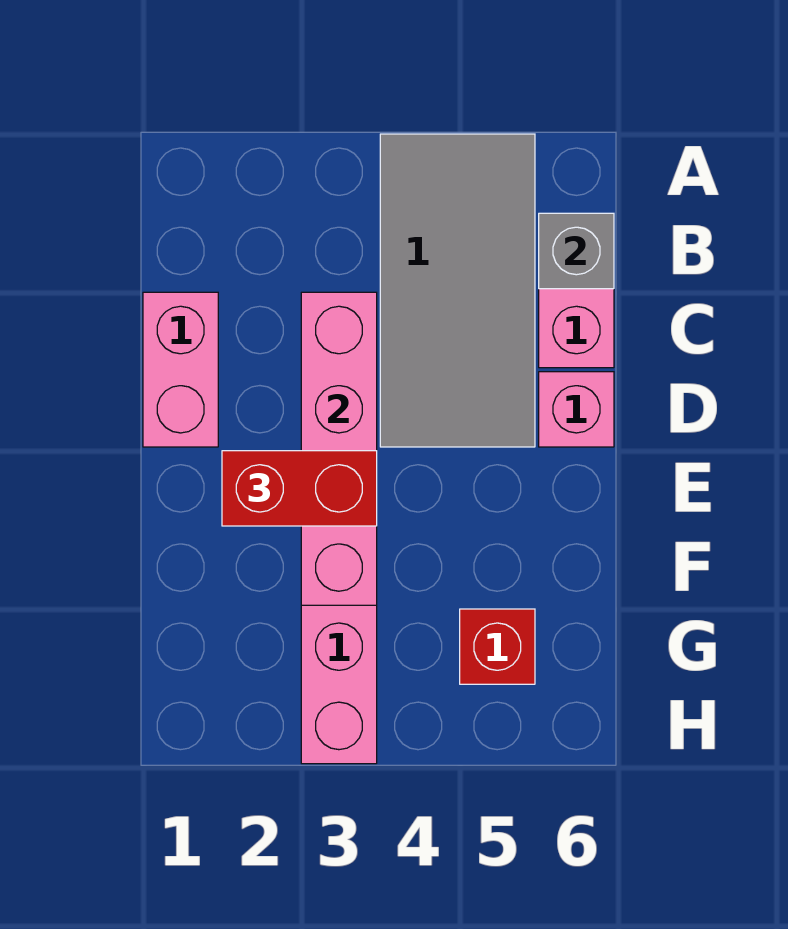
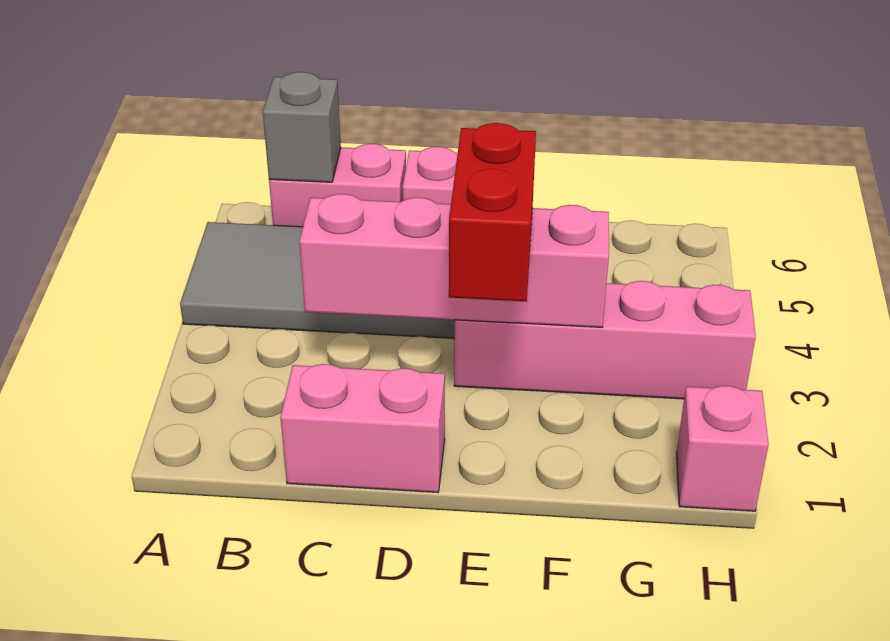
red brick G5 level 1 -> none
none -> pink brick H1 level 1

